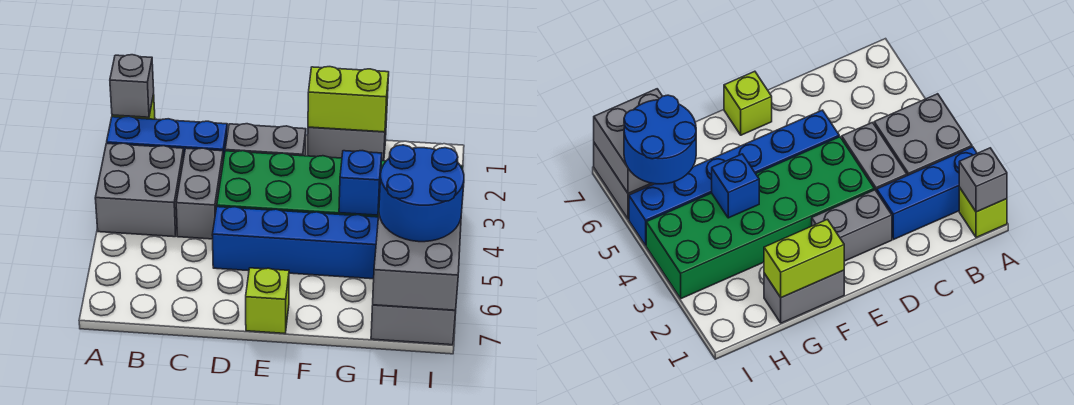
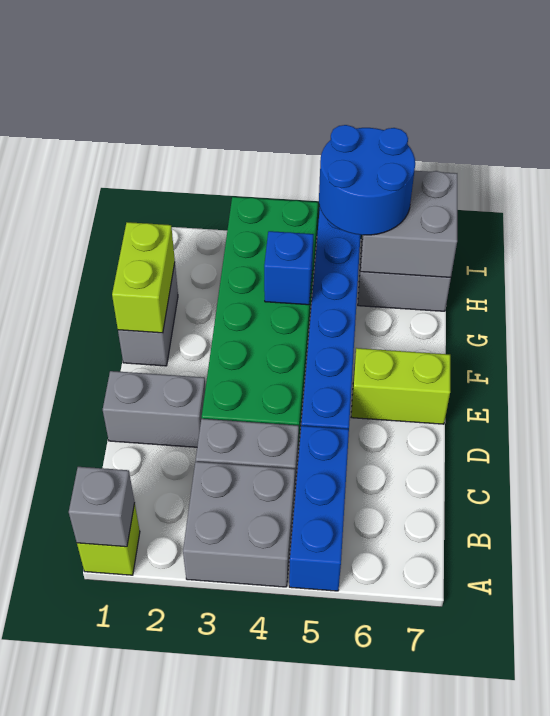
blue brick A2:C2 level 1 -> blue brick A5:C5 level 1
grey brick D2:E2 level 1 -> grey brick D1:D2 level 1
lime brick E7 level 1 -> lime brick E6:E7 level 1

